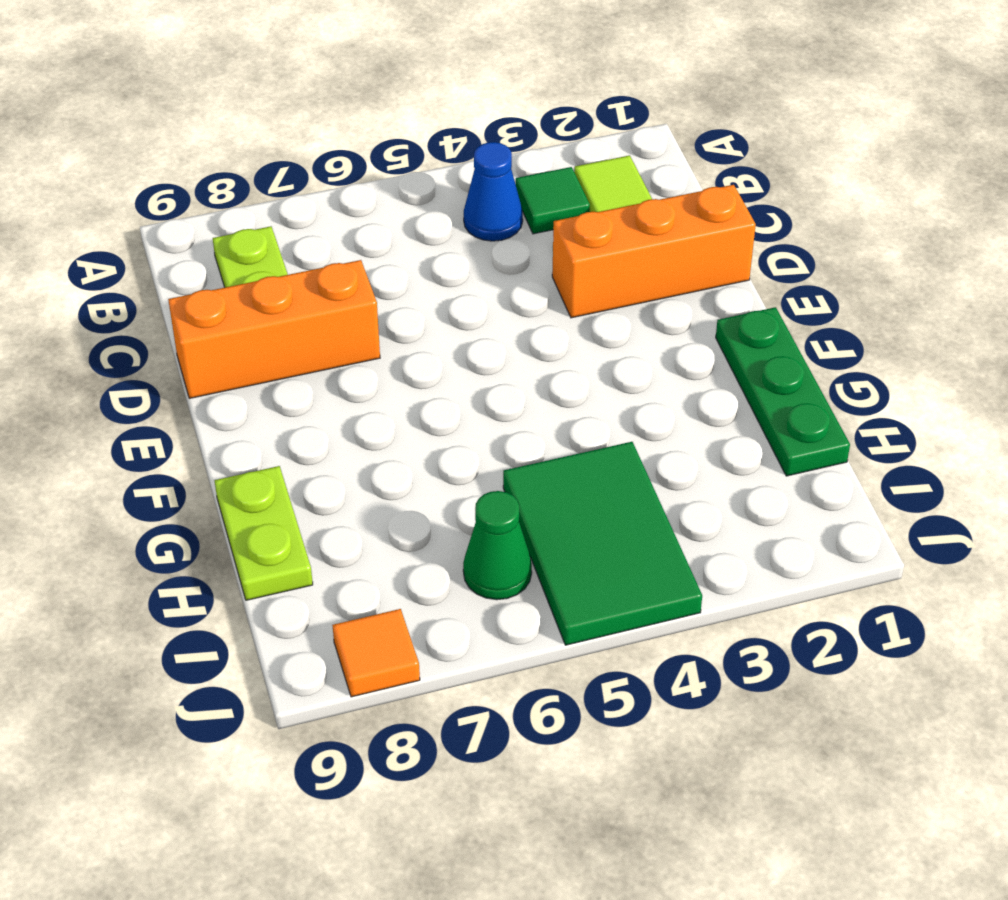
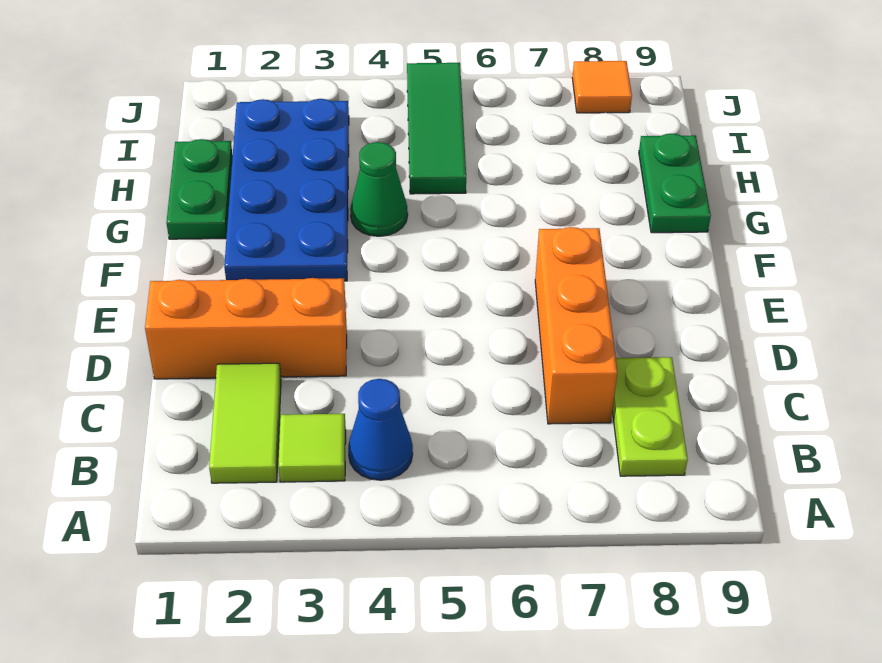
green tile B3 level 1 -> lime tile B3 level 1
orange brick D7:D9 level 1 -> orange brick C7:E7 level 1
green plate F1:H1 level 1 -> green plate G1:H1 level 1
none -> blue plate F2:I3 level 1
lime plate G9:H9 level 1 -> green plate G9:H9 level 1
green tile H4:J5 level 1 -> green tile H5:J5 level 1
green cone I6 level 1 -> green cone G4 level 1

